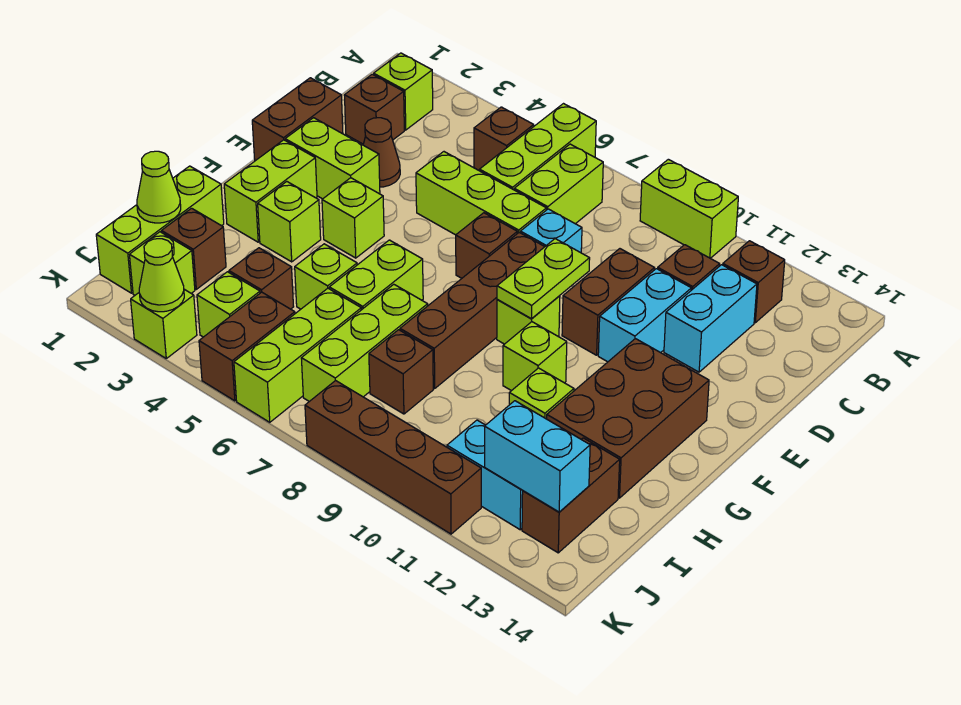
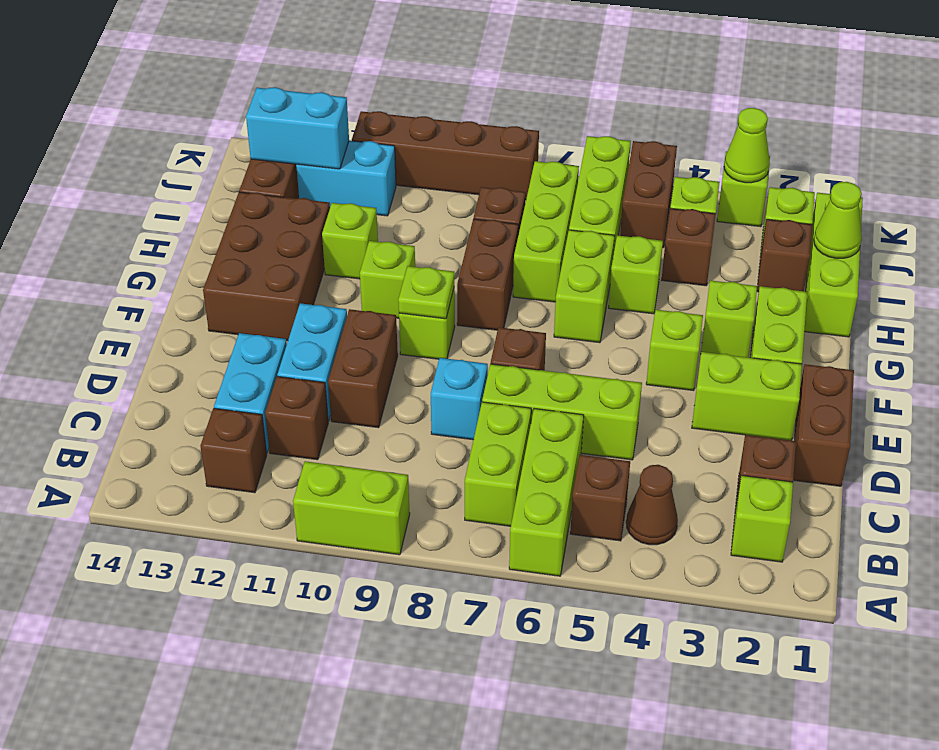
brown cone D3 level 1 -> brown cone B4 level 1
brown brick E8:H8 level 1 -> brown brick G8:H8 level 1
lime plate E9:F9 level 2 -> lime plate F9 level 2

